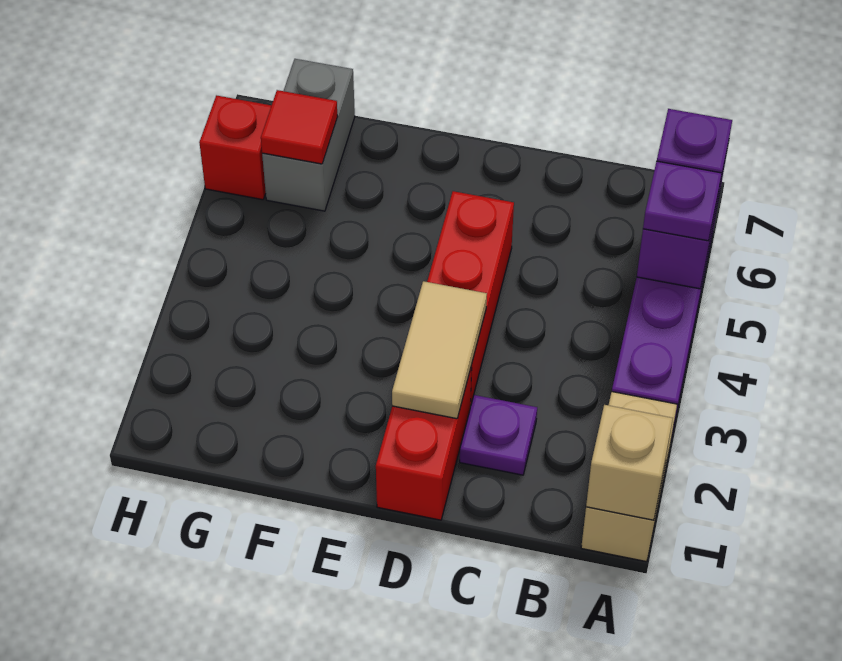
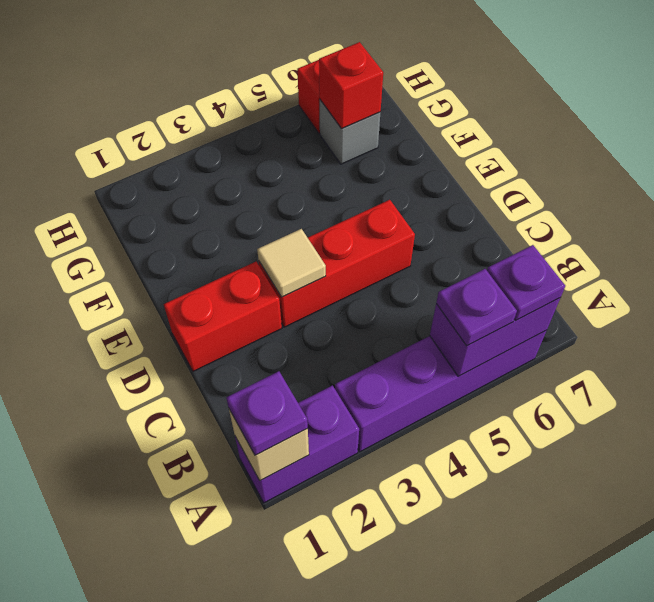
tan brick A1:A2 level 1 -> purple brick A1:A2 level 1
purple plate C2 level 1 -> purple plate A1 level 3
tan tile D2:D3 level 2 -> tan tile D3 level 2
grey brick G6:G7 level 1 -> grey brick G6 level 1
red tile G6 level 2 -> red brick G6 level 2

